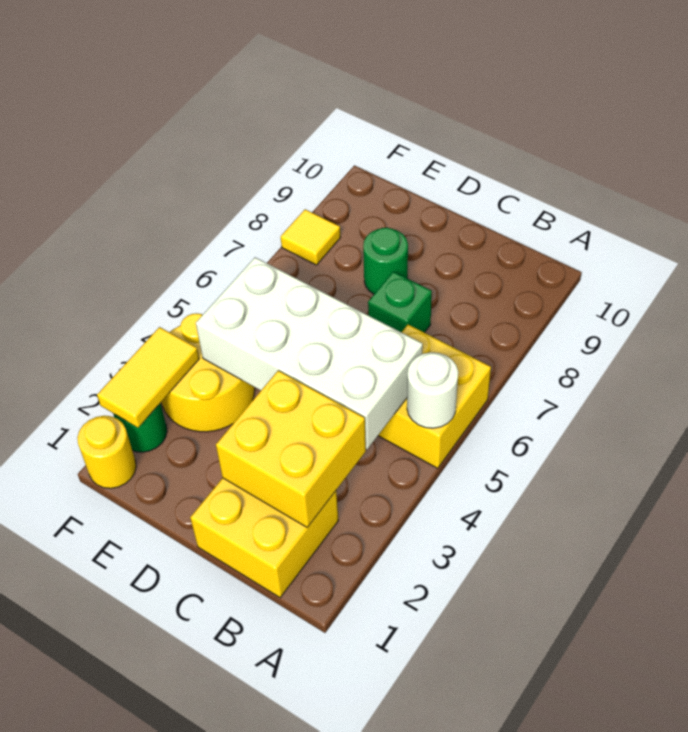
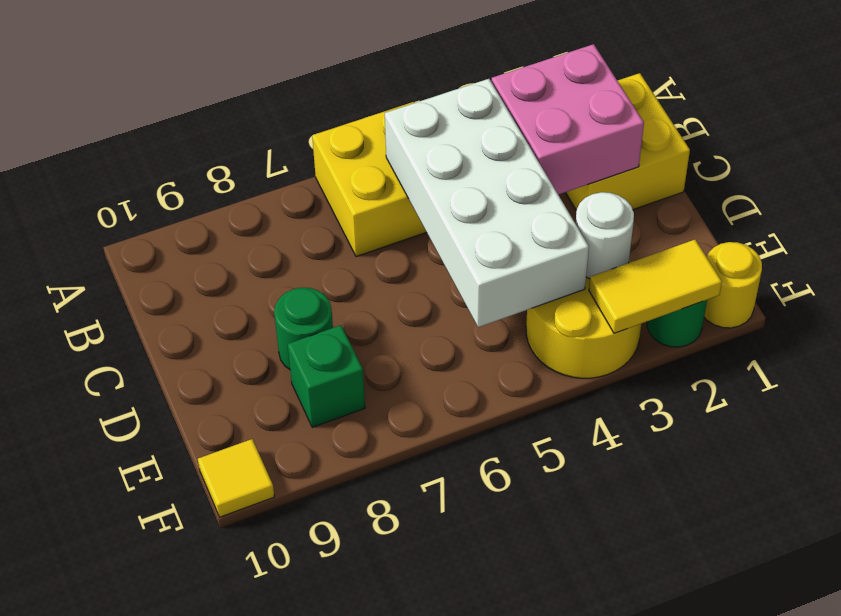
white round brick A5 level 2 -> white round brick E3 level 2
yellow brick B2:C3 level 2 -> pink brick B2:C3 level 2
green brick C7 level 1 -> green brick E8 level 1
yellow tile F8 level 1 -> yellow tile F10 level 1

